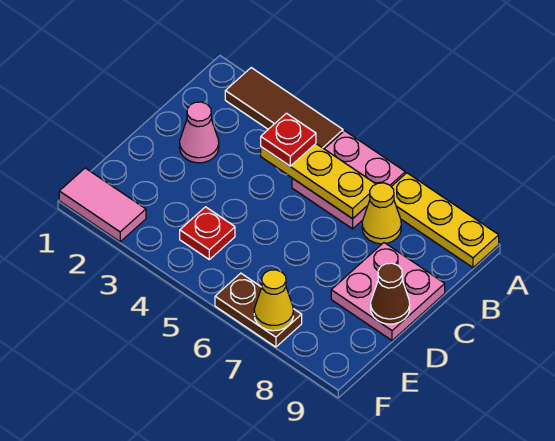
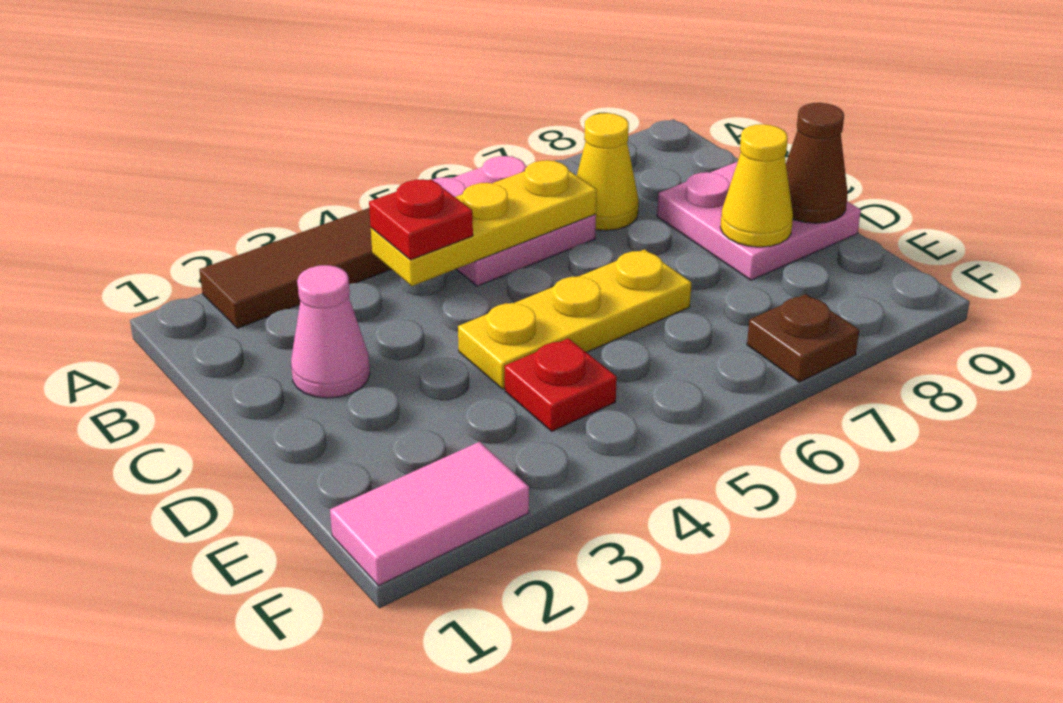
yellow plate A7:A9 level 1 -> yellow plate D4:D6 level 1
brown plate F6:F7 level 1 -> brown plate F7 level 1
yellow cone F7 level 2 -> yellow cone D8 level 2

